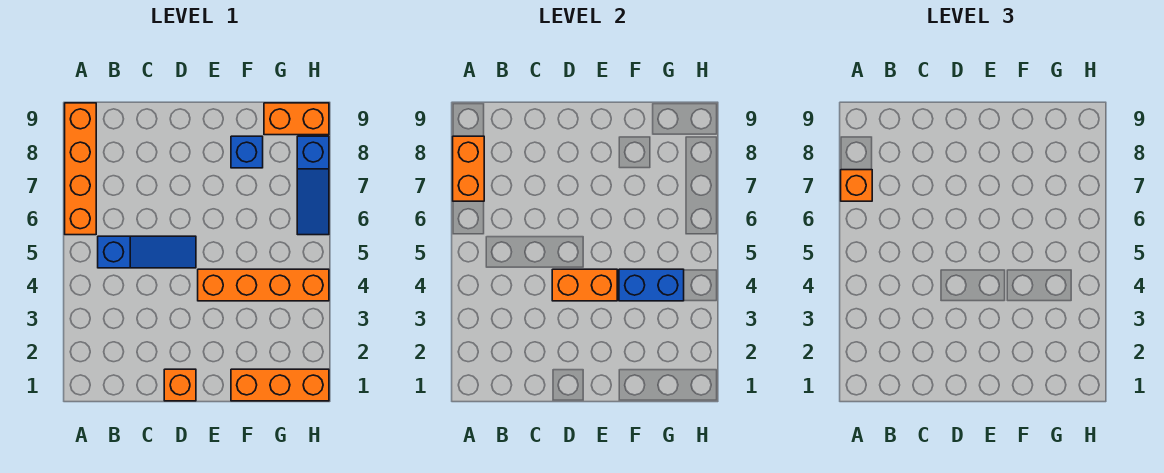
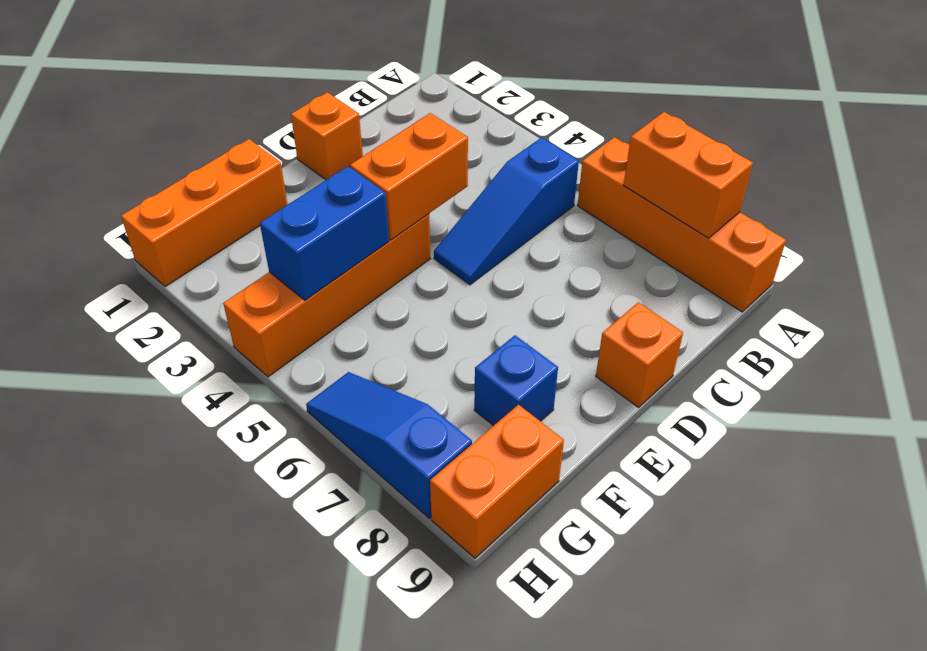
orange brick A7 level 3 -> orange brick D9 level 1

